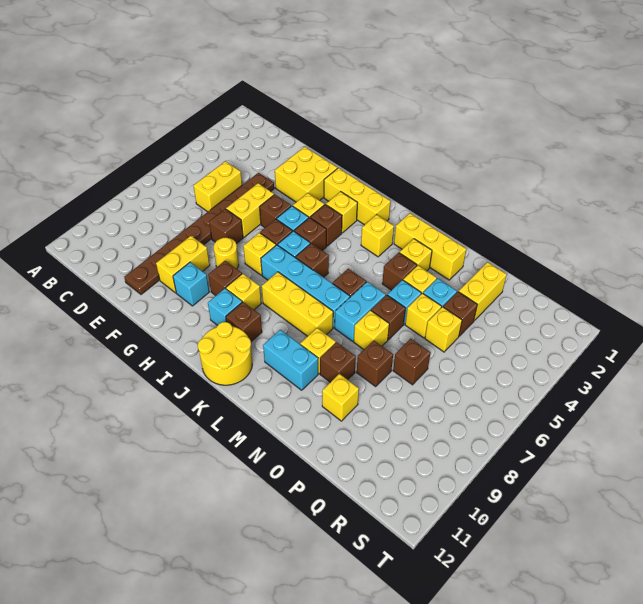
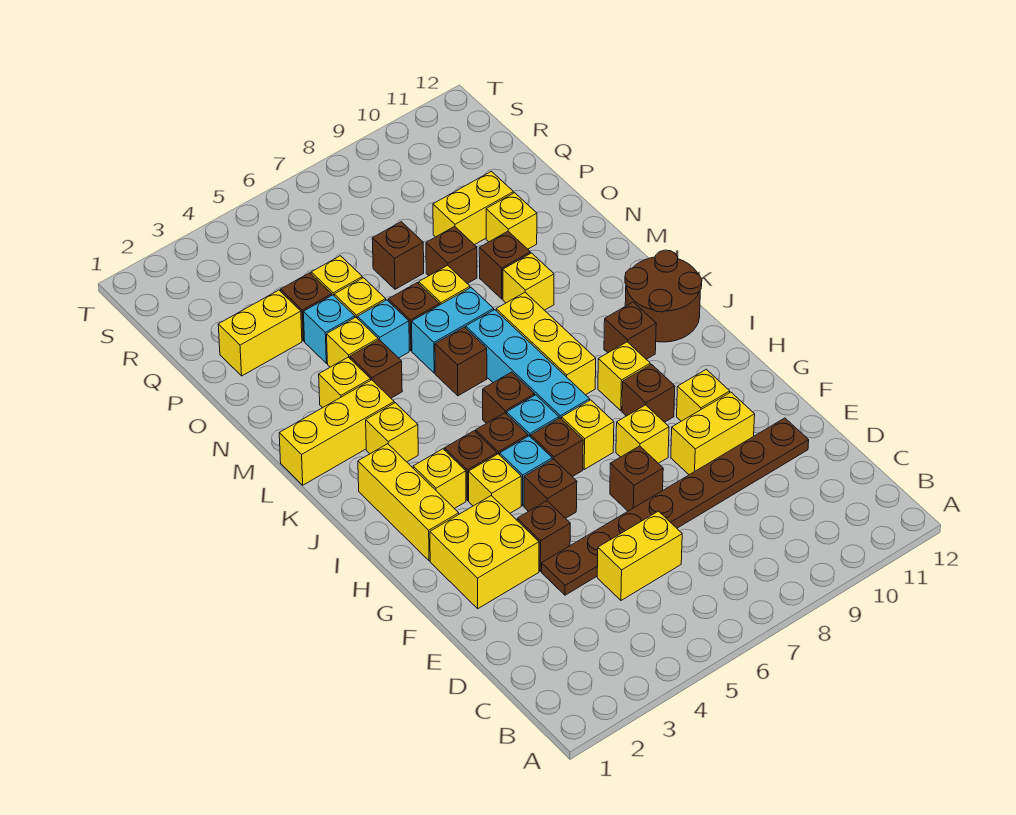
none -> brown brick F4 level 1
yellow brick F5:F6 level 1 -> yellow brick P9:P10 level 1
yellow round brick G8 level 1 -> yellow brick G8 level 1
cyan brick G10 level 1 -> yellow brick G10 level 1
cyan brick I10 level 1 -> none
yellow round brick J11:K12 level 1 -> brown round brick J11:K12 level 1
yellow brick L2:N2 level 1 -> yellow brick L1:L3 level 1
cyan brick L10:M10 level 1 -> none

